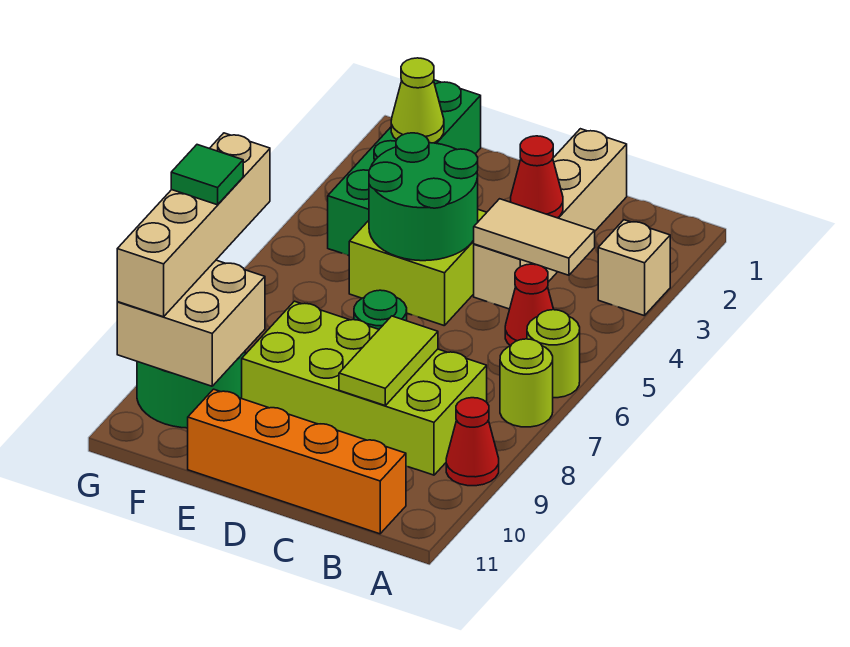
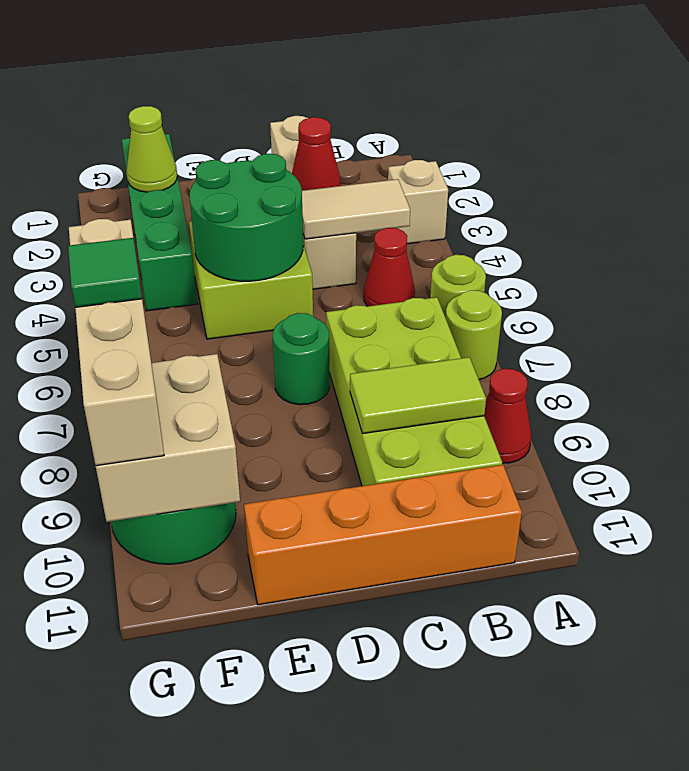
lime brick B8:E9 level 1 -> lime brick B7:C10 level 1
lime tile C8:C9 level 2 -> lime tile B9:C9 level 2

